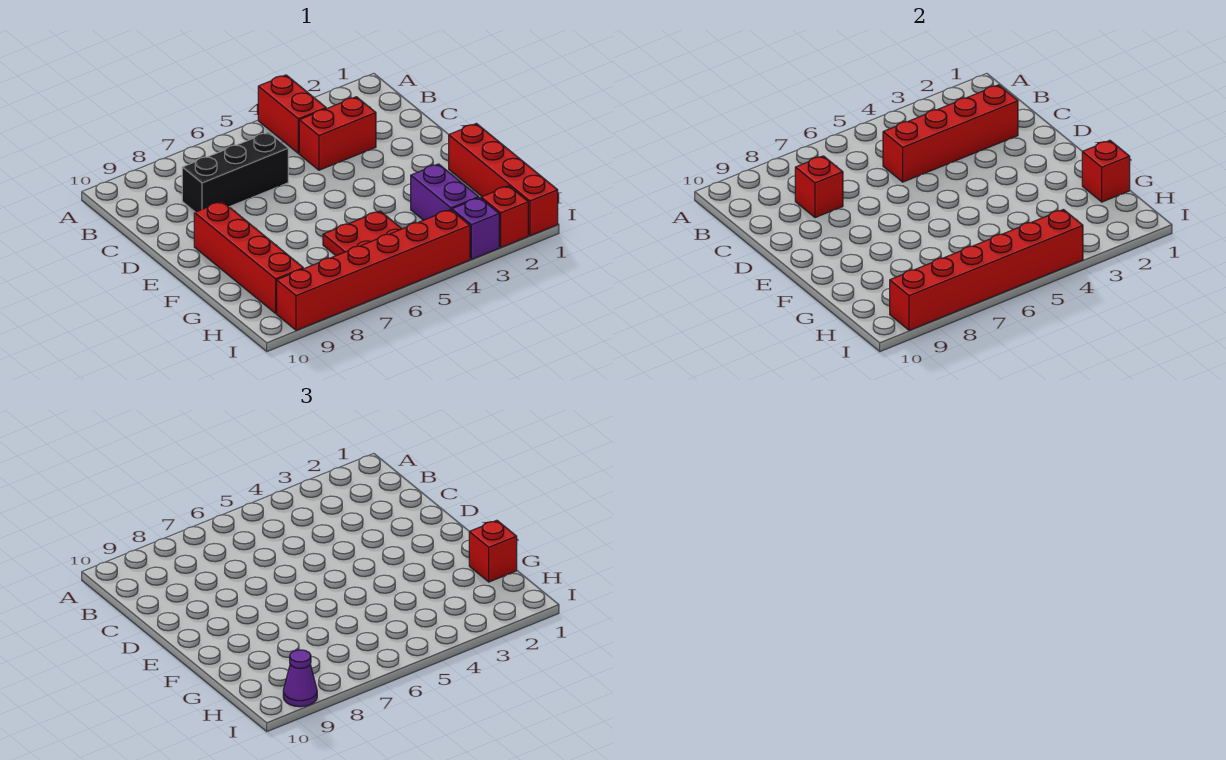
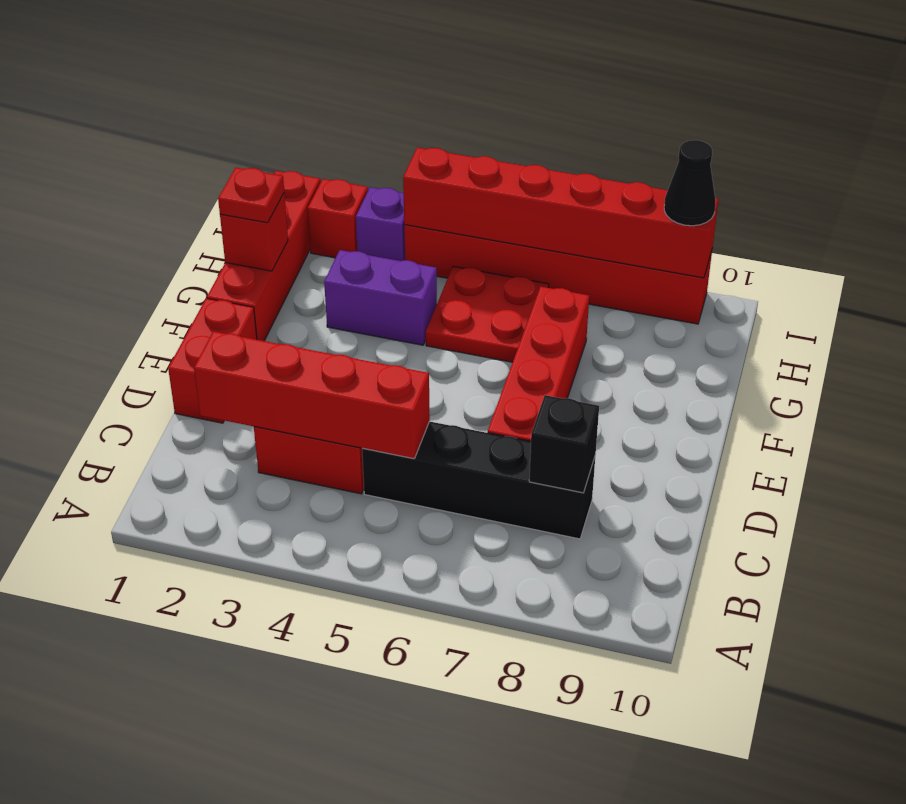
red brick A4:B4 level 1 -> red brick D1:E1 level 1
black brick C6:C8 level 1 -> black brick C5:C8 level 1
red brick C8 level 2 -> black brick C8 level 2
red brick E9:H9 level 1 -> red brick D7:G7 level 1
red brick G1 level 3 -> red plate G1 level 3
purple brick G3:H3 level 1 -> purple brick G3:G4 level 1
purple cone I9 level 3 -> black cone I9 level 3

